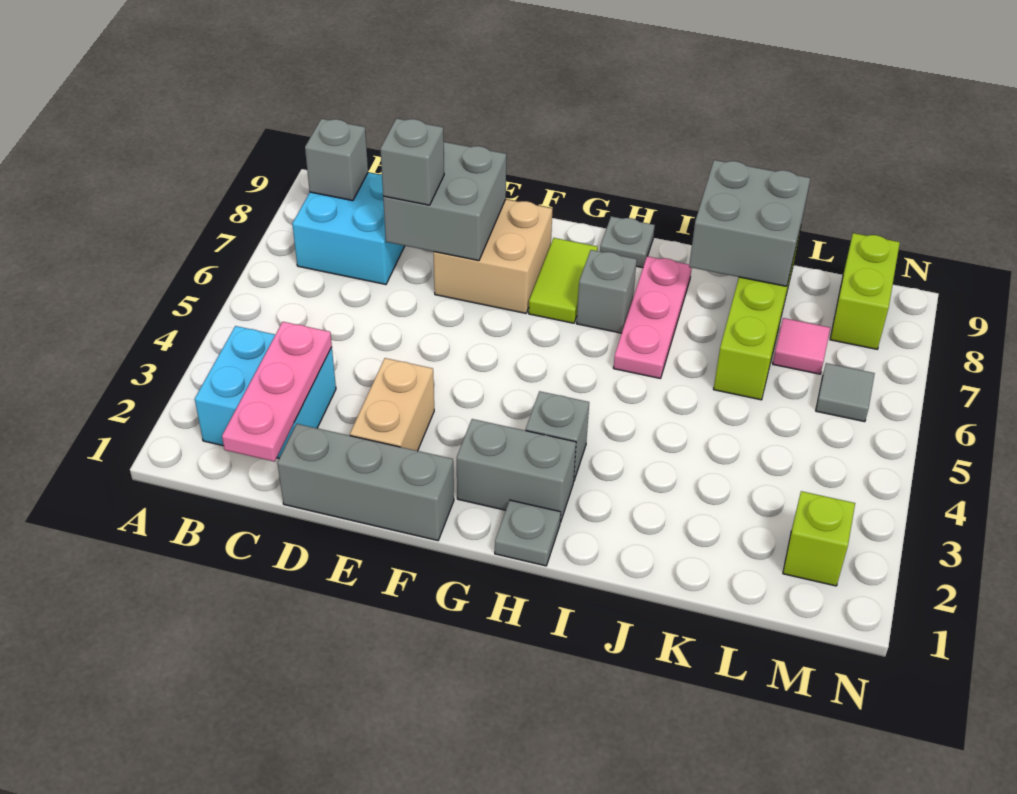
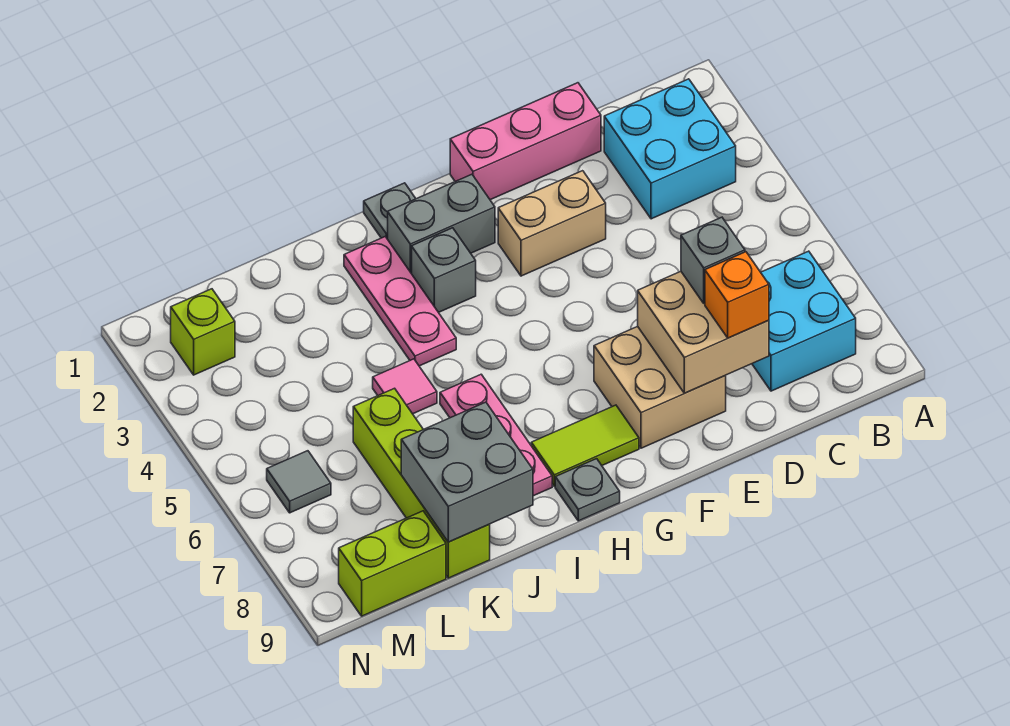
grey brick B8 level 2 -> none
pink plate C1:C3 level 2 -> pink plate I2:I4 level 1
grey brick D1:F1 level 1 -> pink brick D1:F1 level 1
grey brick D7:E8 level 2 -> tan brick D7:E8 level 2
none -> orange brick D8 level 3
tan brick E2:E3 level 1 -> tan brick E3:F3 level 1
lime tile G7:G8 level 1 -> lime tile G8:H8 level 1
grey brick H7 level 1 -> none
pink tile L7 level 1 -> pink tile J5 level 1
lime brick M8:M9 level 1 -> lime brick L9:M9 level 1

